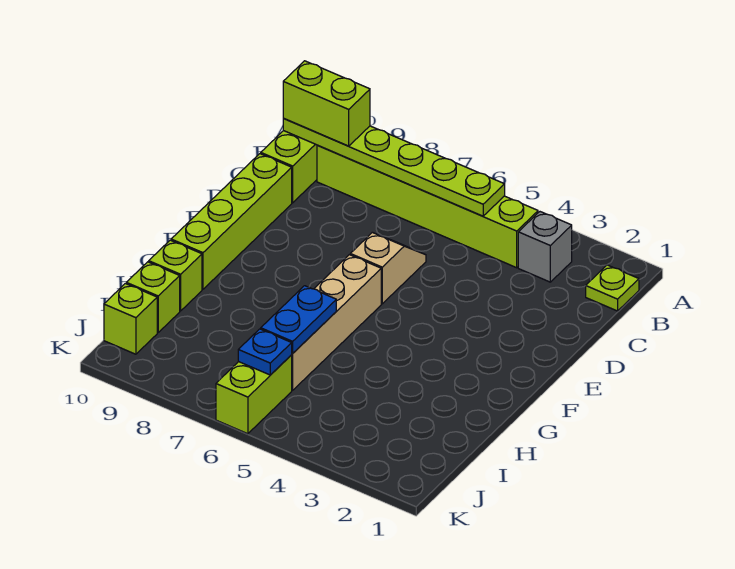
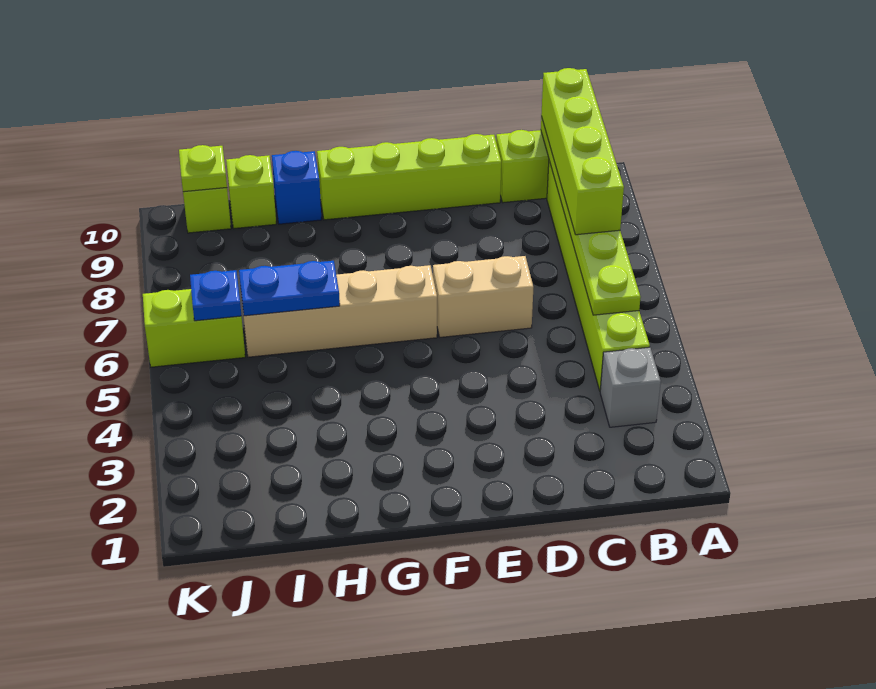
lime plate B1 level 1 -> lime plate J10 level 2
lime brick B9:B10 level 3 -> lime brick B7:B10 level 3
tan slope D6:E6 level 1 top E -> tan brick D6:E6 level 1
lime brick H10 level 1 -> blue brick H10 level 1

